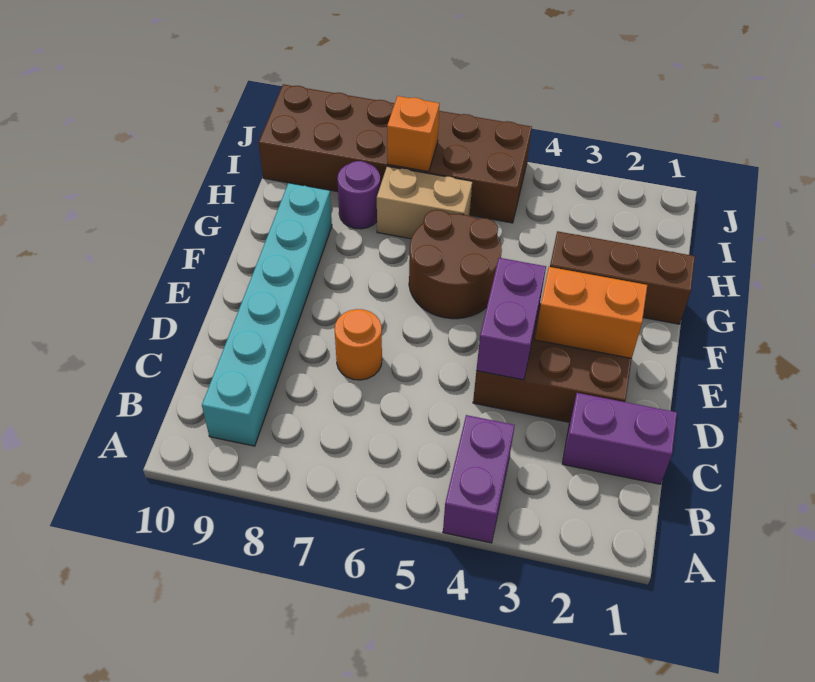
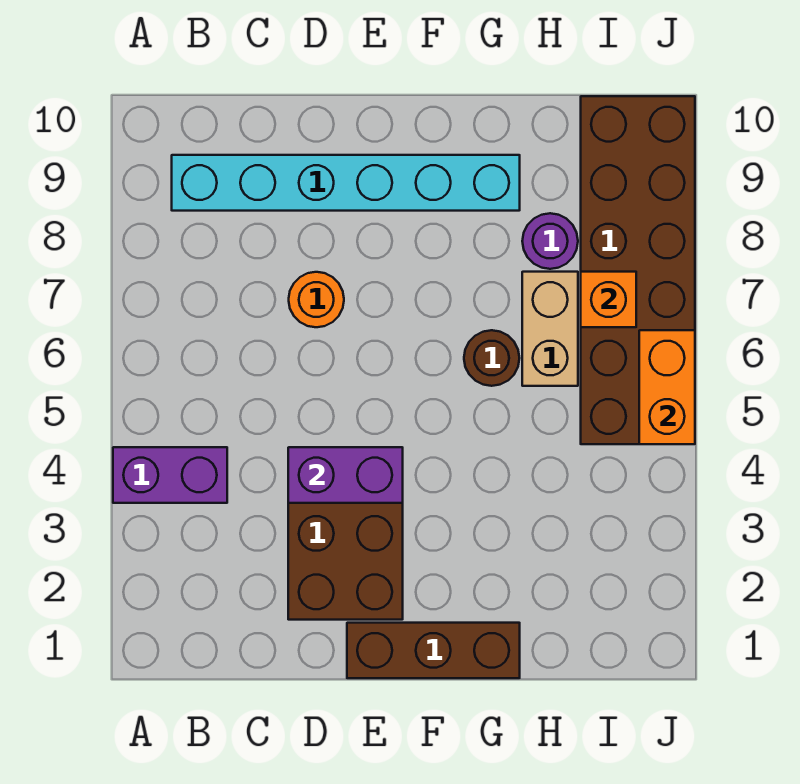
purple brick C1:C2 level 1 -> none
orange brick E2:E3 level 2 -> orange brick J5:J6 level 2
brown round brick F5:G6 level 1 -> brown round brick G6 level 1
brown brick G1:G3 level 1 -> brown brick E1:G1 level 1

